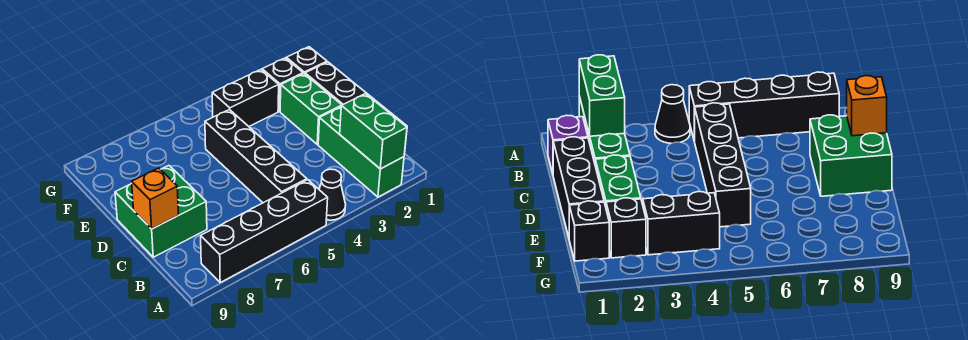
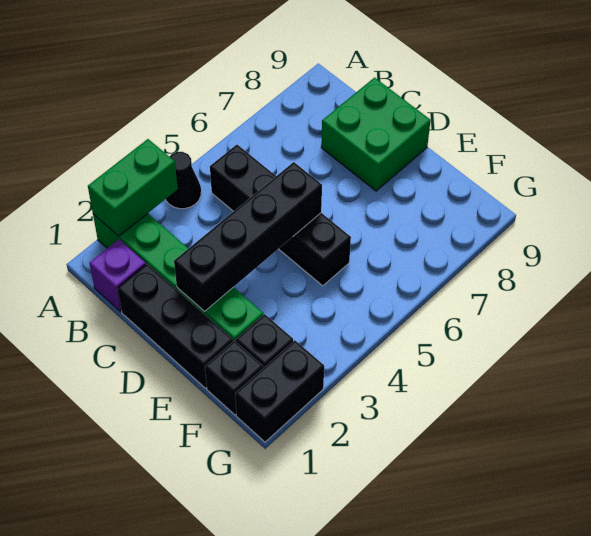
green brick A2:B2 level 2 -> green brick A2:A3 level 2
black brick A5:A8 level 1 -> black brick D2:D5 level 2
orange brick C9 level 2 -> none
black brick F3:F4 level 1 -> black brick G1:G2 level 1

